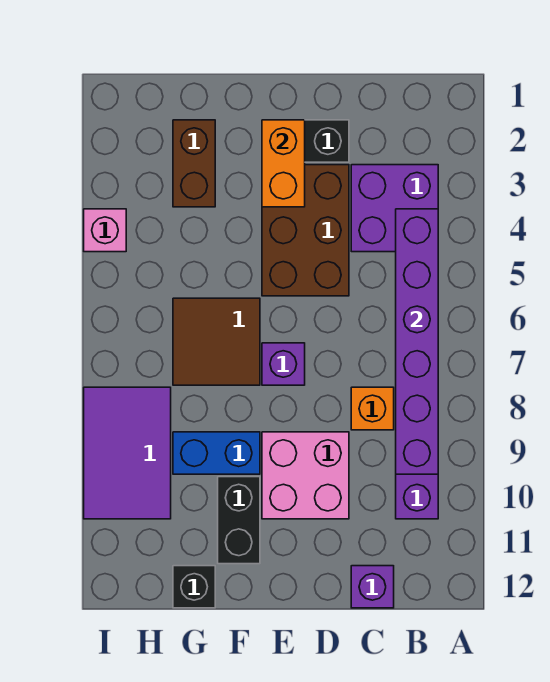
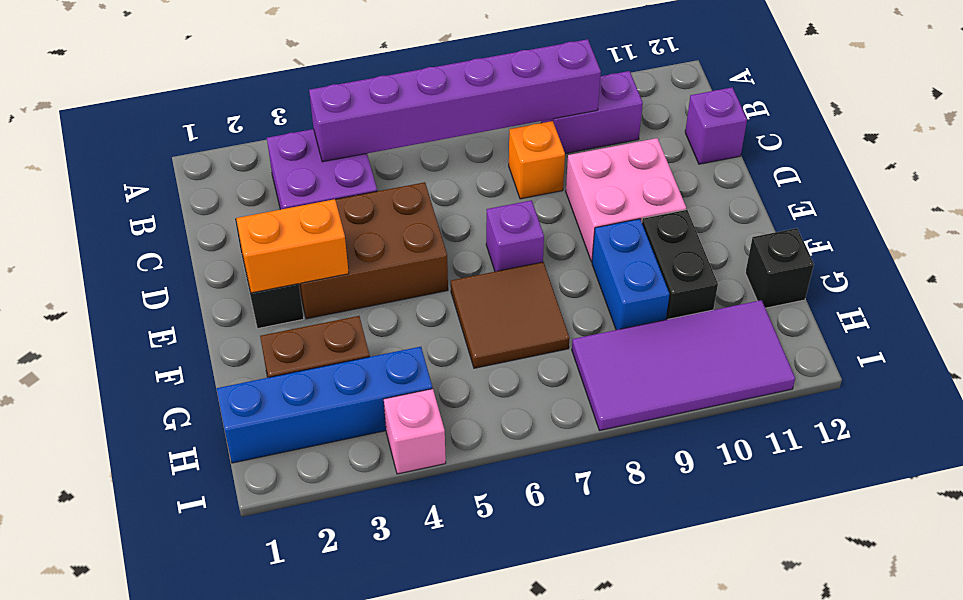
black brick F10:F11 level 1 -> black brick F10:G10 level 1
none -> blue brick H1:H4 level 1
purple tile H8:I10 level 1 -> purple tile H8:I11 level 1

